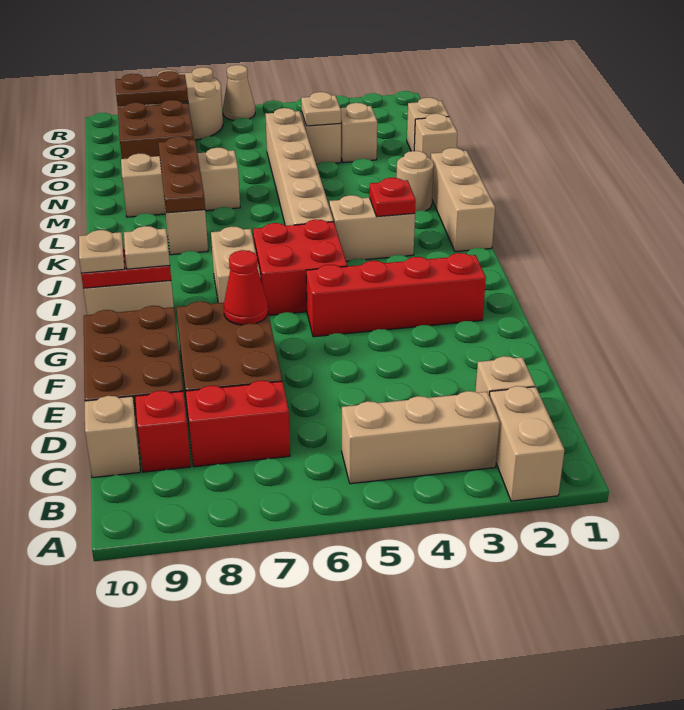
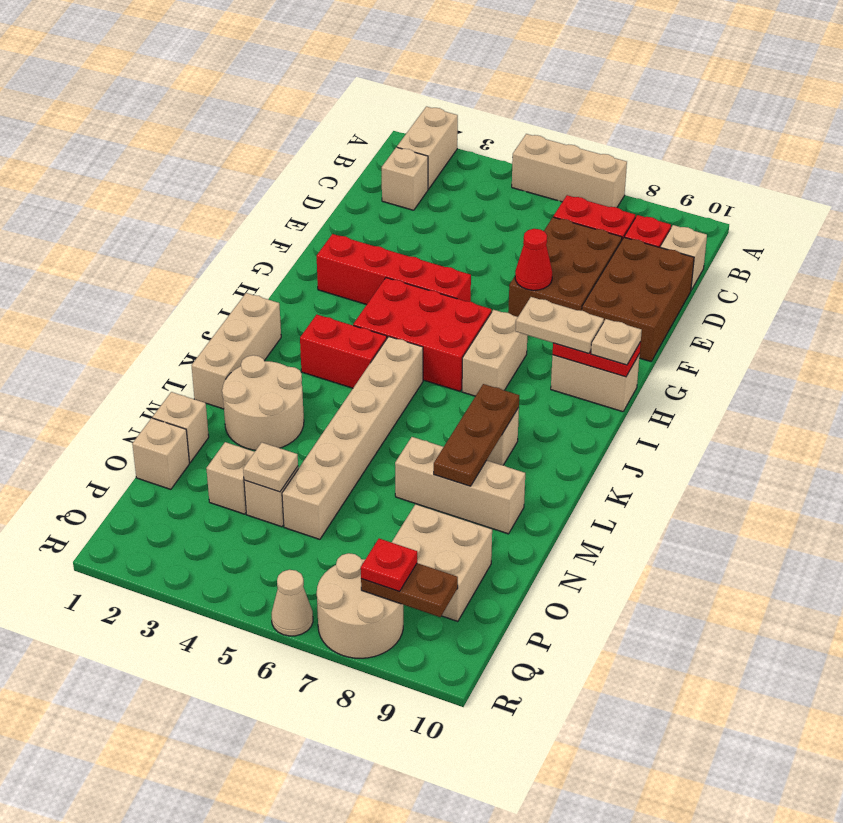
tan brick B3:B5 level 1 -> tan brick A5:A7 level 1
red brick H5:I6 level 1 -> red brick H4:I6 level 1
tan plate H9 level 3 -> tan plate H8:H9 level 3
tan brick J3:J4 level 1 -> red brick J3:J4 level 1
red plate J3 level 2 -> red plate Q8 level 3
tan round brick L2 level 1 -> tan round brick L2:M3 level 1
brown brick O8:P9 level 1 -> tan brick O8:P9 level 1

